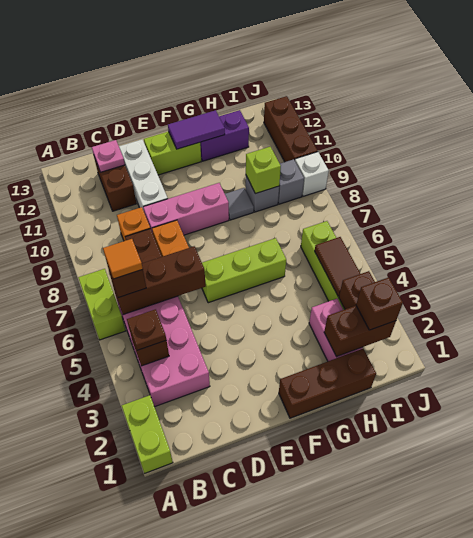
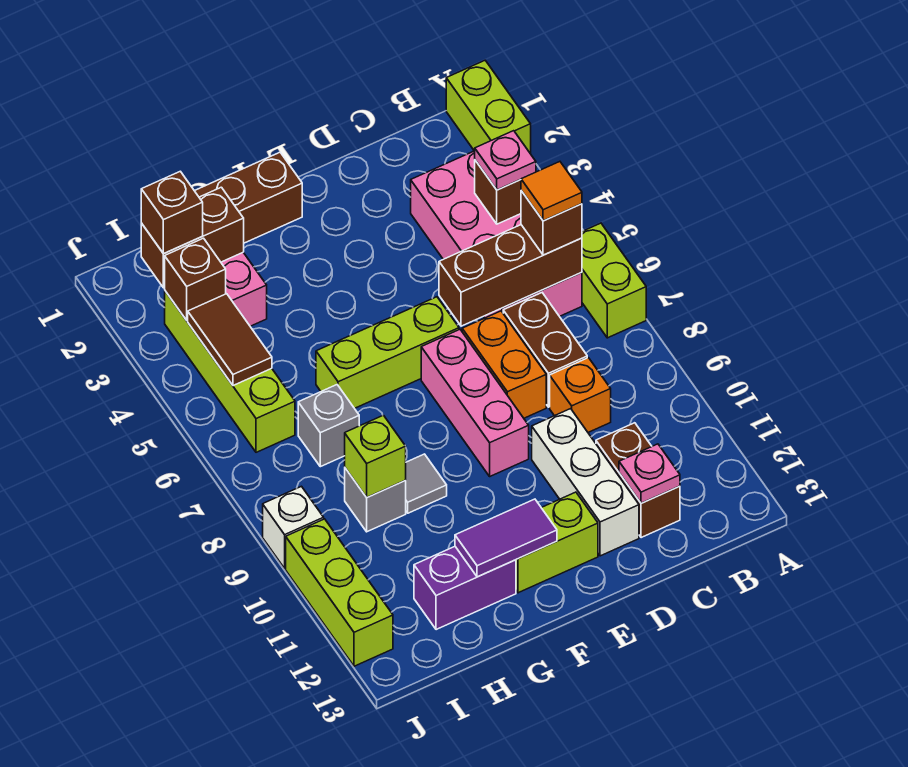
brown plate B4 level 3 -> pink plate B4 level 3
pink brick D9:F9 level 1 -> pink brick E7:E9 level 1
grey brick I9 level 1 -> grey brick H7 level 1
brown brick J10:J12 level 1 -> lime brick J10:J12 level 1

